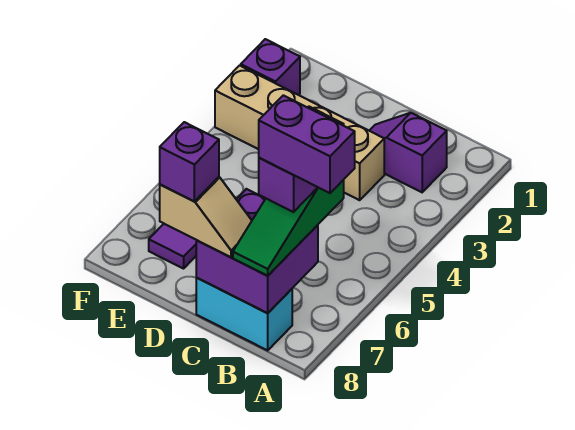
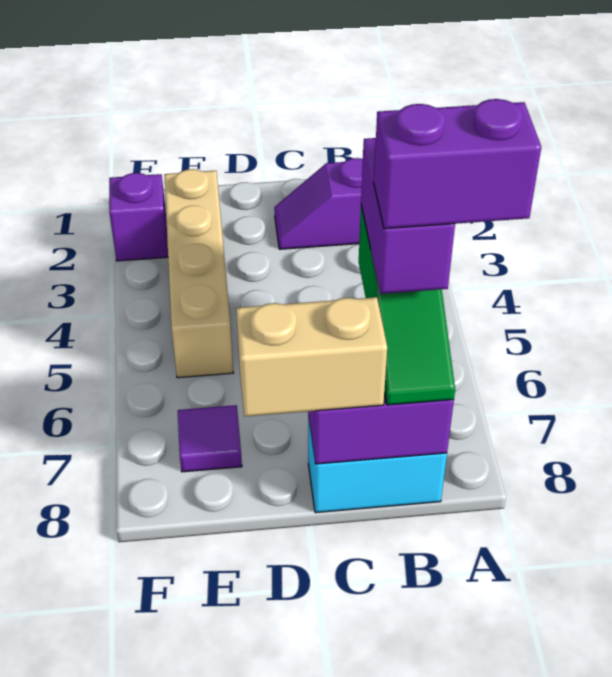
tan brick C3:F3 level 1 -> tan brick E2:E5 level 1
tan slope C8:D8 level 3 top D -> tan brick C8:D8 level 3
purple brick D8 level 4 -> none

